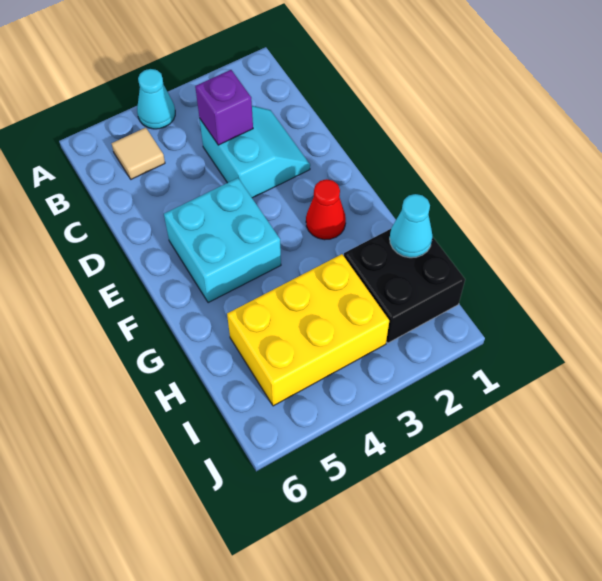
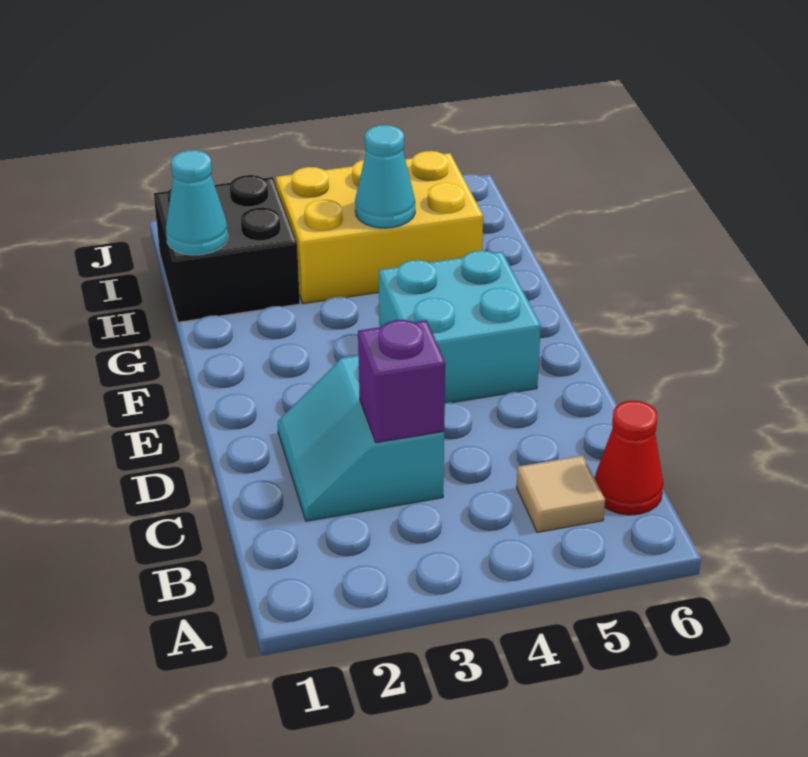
cyan cone A4 level 1 -> cyan cone H4 level 2
red cone F2 level 1 -> red cone B6 level 1

